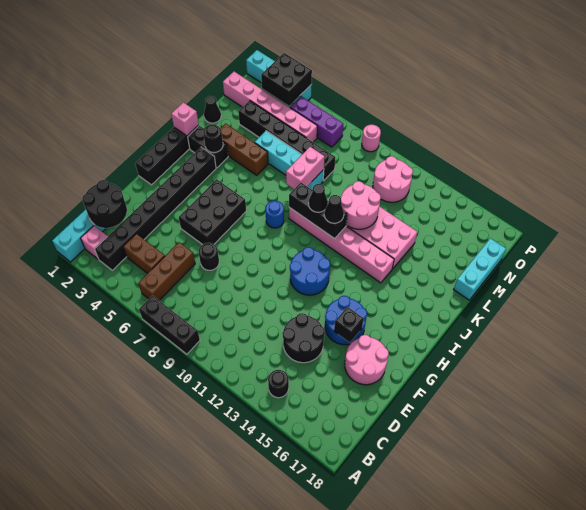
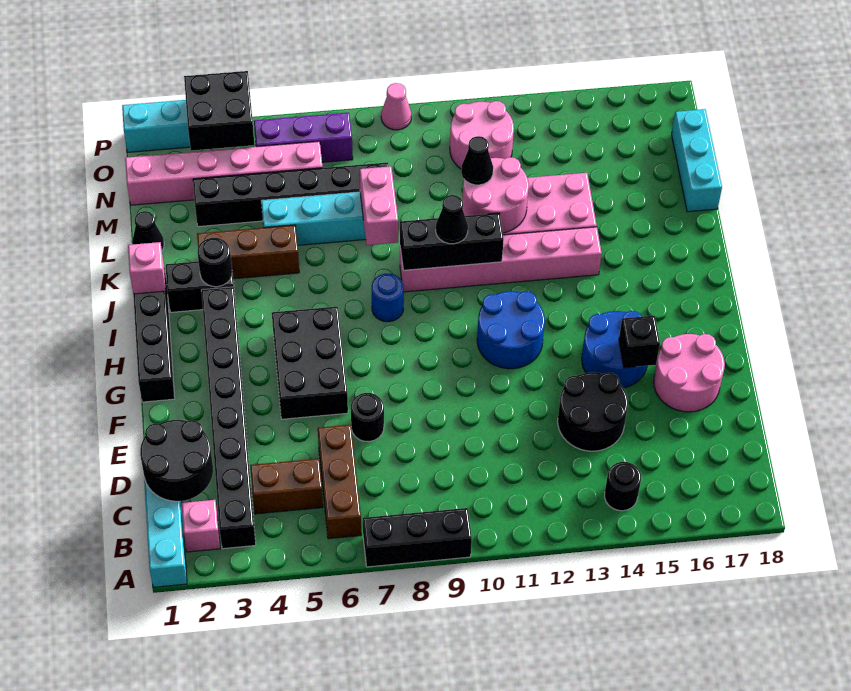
black cone J11 level 3 -> black cone L11 level 3
pink round brick P9 level 1 -> pink cone P9 level 1

